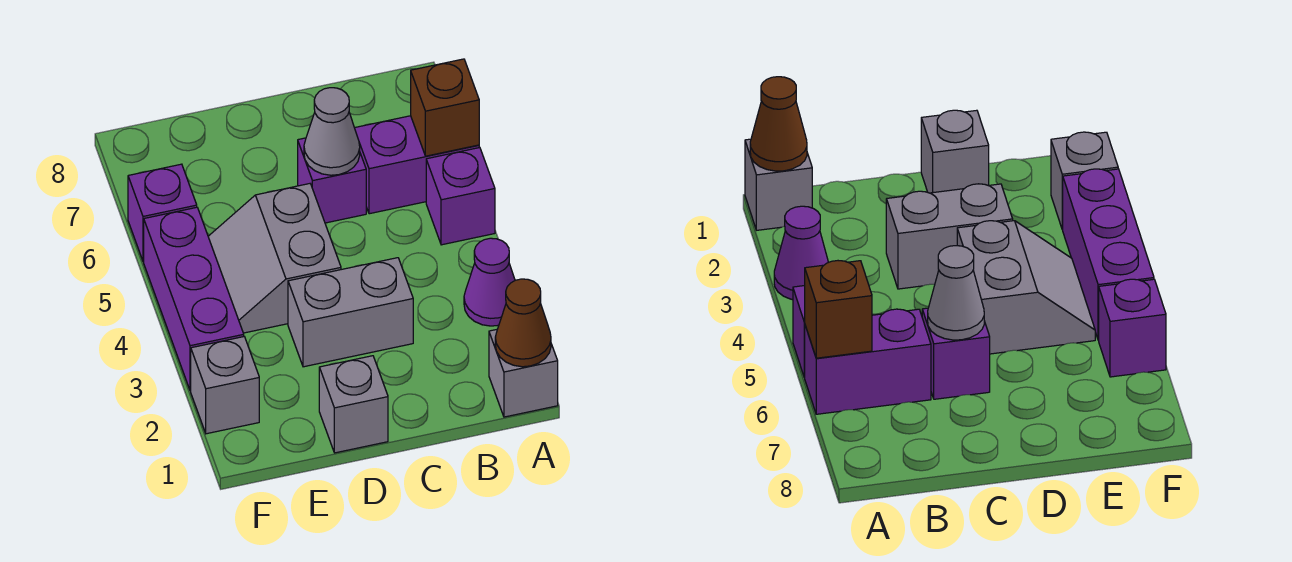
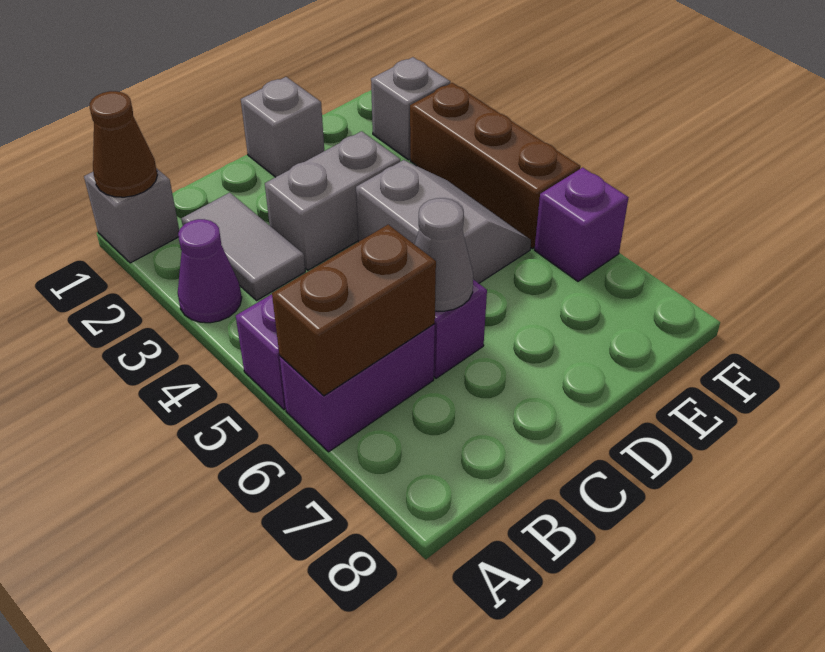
brown brick A6 level 2 -> brown brick A6:B6 level 2
none -> grey tile B2:B3 level 1
purple brick F3:F5 level 1 -> brown brick F3:F5 level 1

